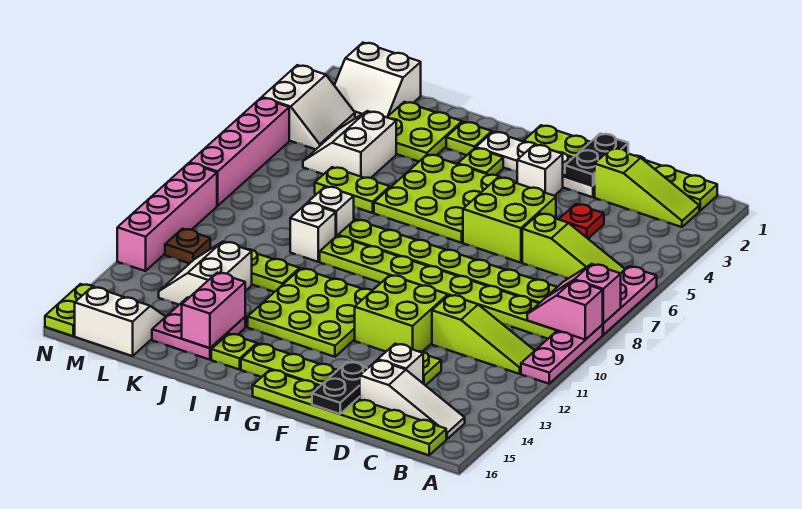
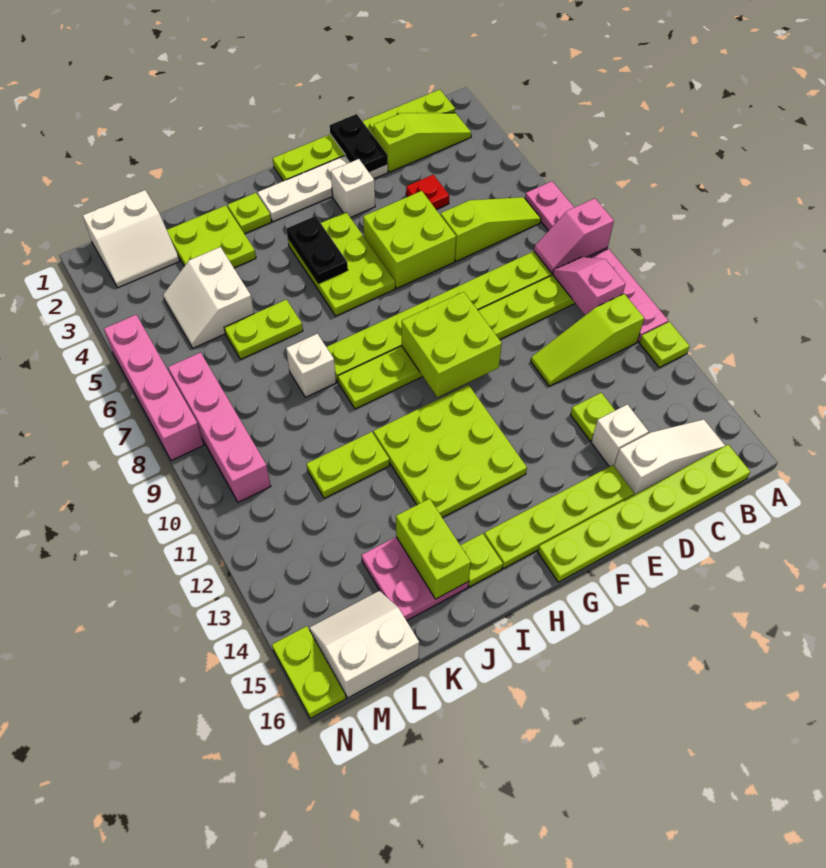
pink slope A9:B9 level 2 top A -> pink slope B9:B10 level 2 top 10
lime slope B11:D11 level 1 top D -> lime slope B11:D11 level 1 top B
lime brick E11:F12 level 1 -> lime brick F9:G10 level 2
black plate E15:E16 level 2 -> black plate H4:H5 level 2
lime plate G4:I6 level 1 -> lime plate G4:H6 level 1
lime plate H3 level 1 -> lime plate A12 level 1
white brick J9 level 1 -> none
pink brick J14:J15 level 2 -> lime brick J14:J15 level 2
white slope K12:L13 level 1 top K -> none
white slope M3:N4 level 1 top N -> none
brown plate M11 level 1 -> none
pink brick N9:N12 level 1 -> pink brick M7:M10 level 1

